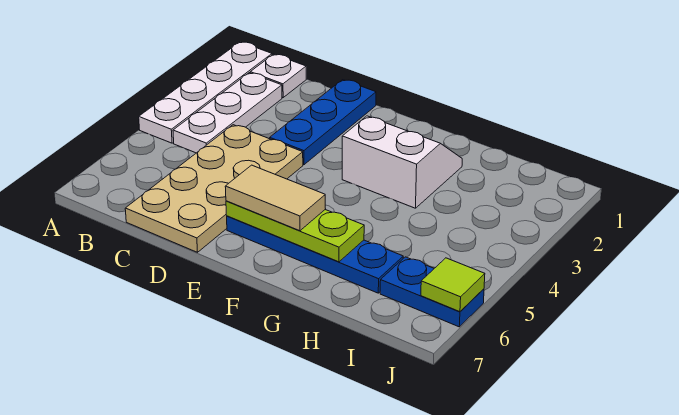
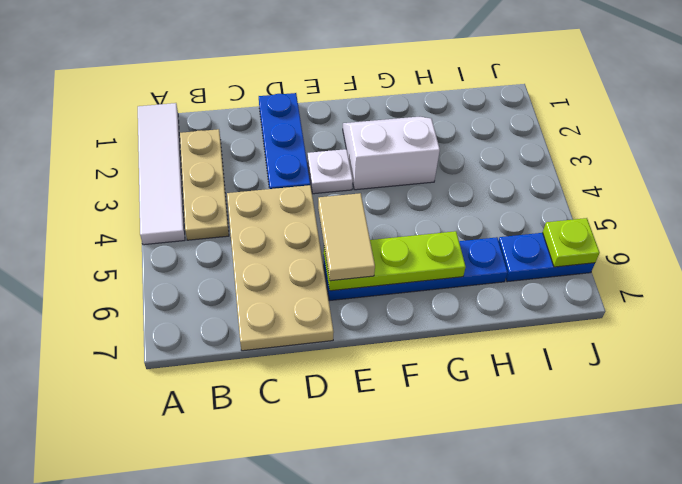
white plate A1:A4 level 1 -> white tile A1:A4 level 1
white plate B1 level 1 -> white plate E3 level 1
white plate B2:B4 level 1 -> tan plate B2:B4 level 1
tan tile E6:F6 level 3 -> tan tile E5:E6 level 3
lime tile J6 level 2 -> lime plate J6 level 2

